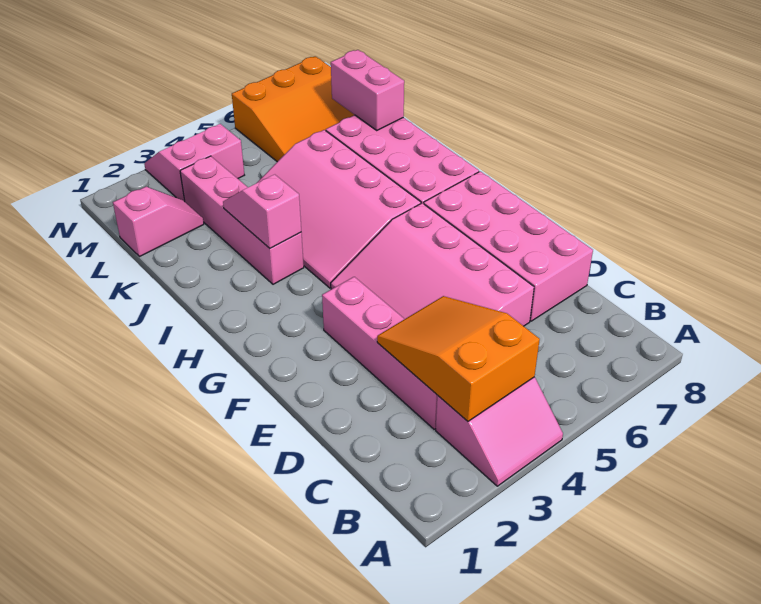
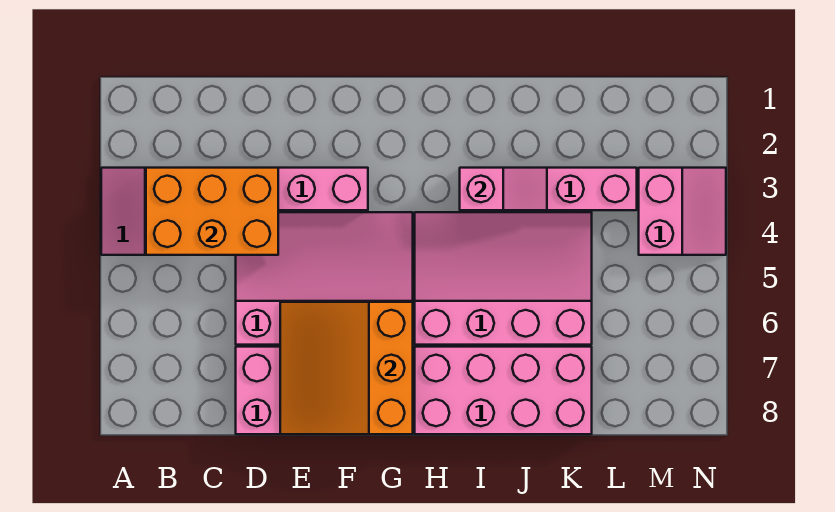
orange slope B3:D4 level 2 top B -> orange brick B3:D4 level 2
pink brick K8:L8 level 2 -> none
pink slope L1:L2 level 1 top 1 -> none
orange slope L6:N8 level 1 top N -> orange slope E6:G8 level 2 top G

